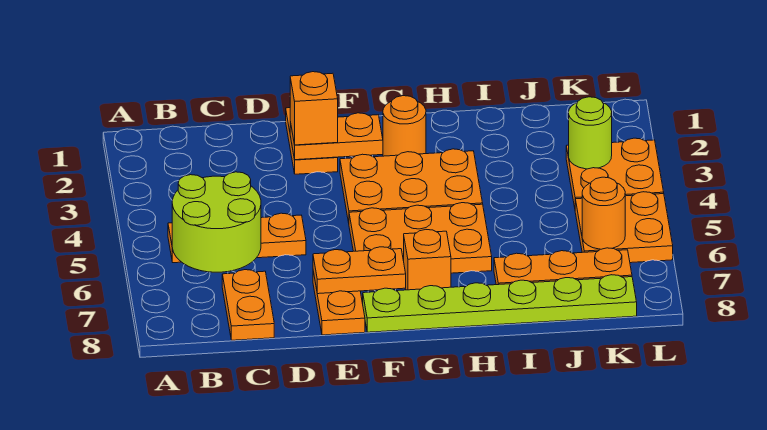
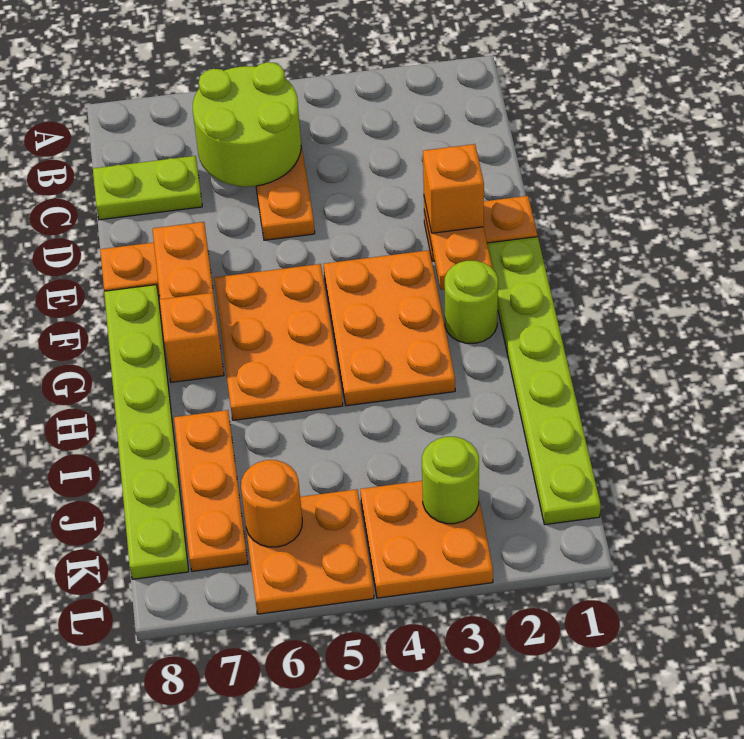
orange plate C7:C8 level 1 -> lime plate C7:C8 level 1
none -> lime plate F1:K1 level 1
orange round brick G2 level 1 -> lime round brick G2 level 1

